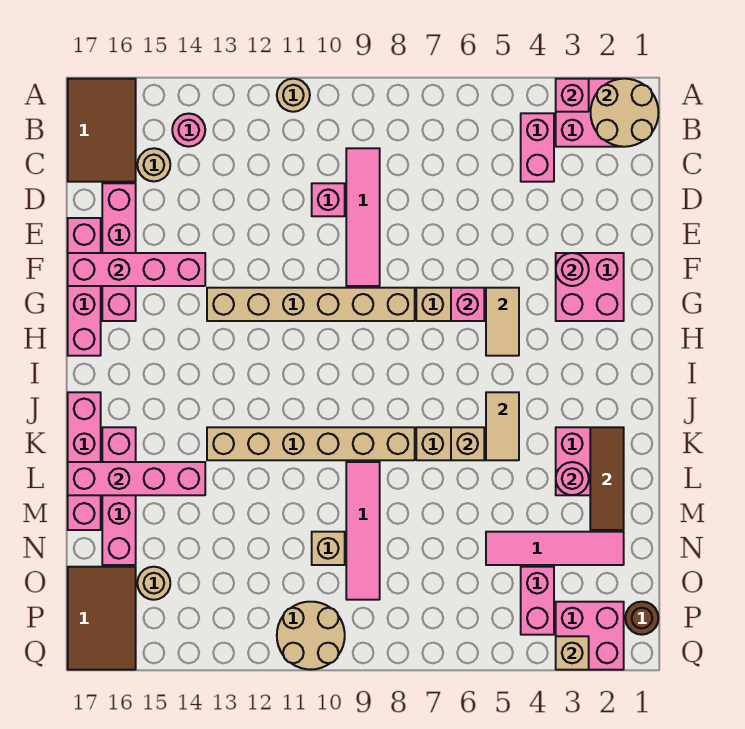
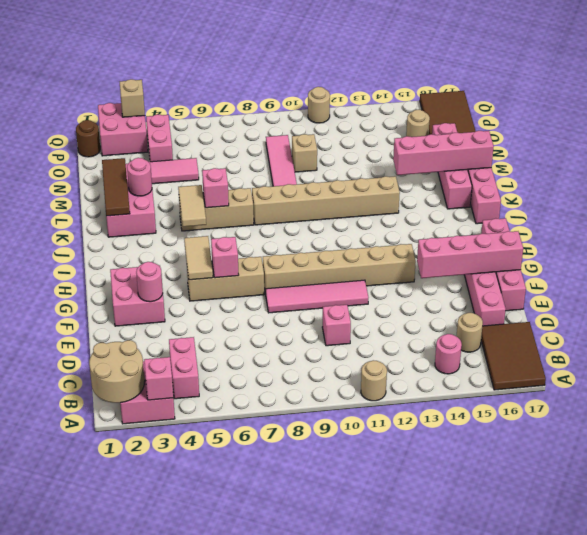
pink tile C9:F9 level 1 -> pink tile F8:F11 level 1
tan brick K6 level 2 -> pink brick K6 level 2
tan round brick P10:Q11 level 1 -> tan round brick Q11 level 1

